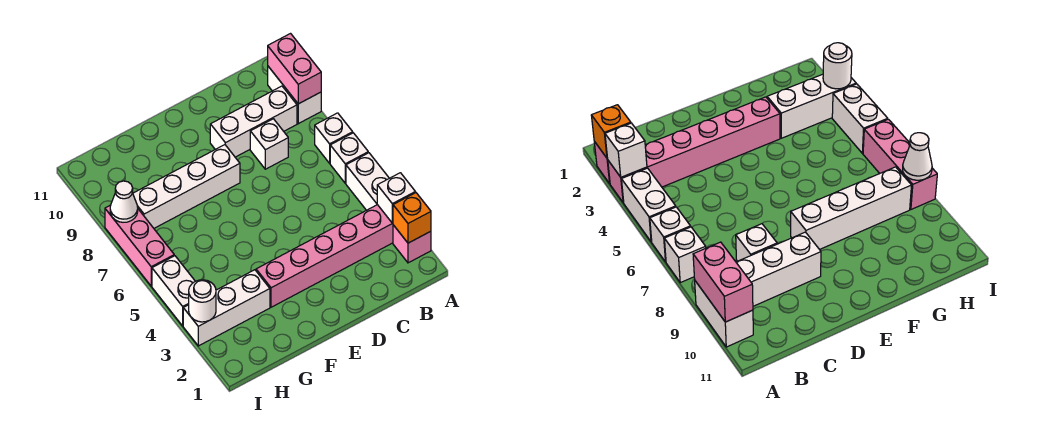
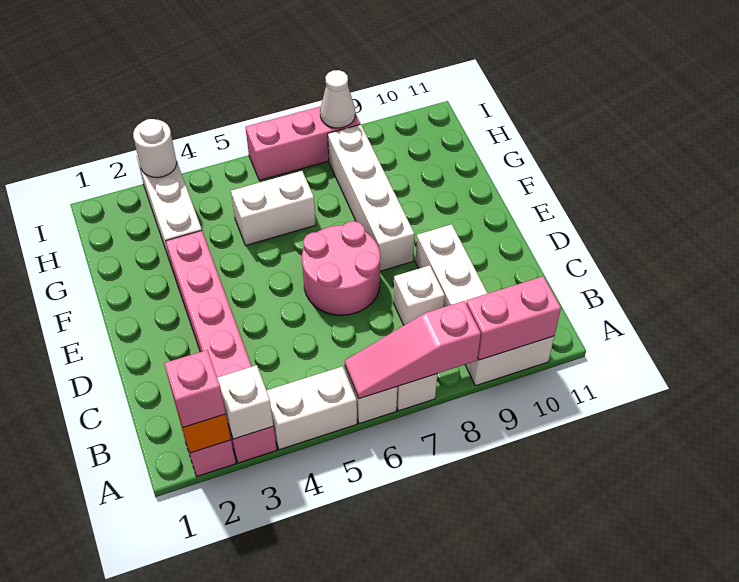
none -> pink brick A2 level 3
none -> pink slope A6:A8 level 2 top 8
none -> pink round brick D6:E7 level 1
white brick I4:I5 level 1 -> white brick G5:G6 level 1

